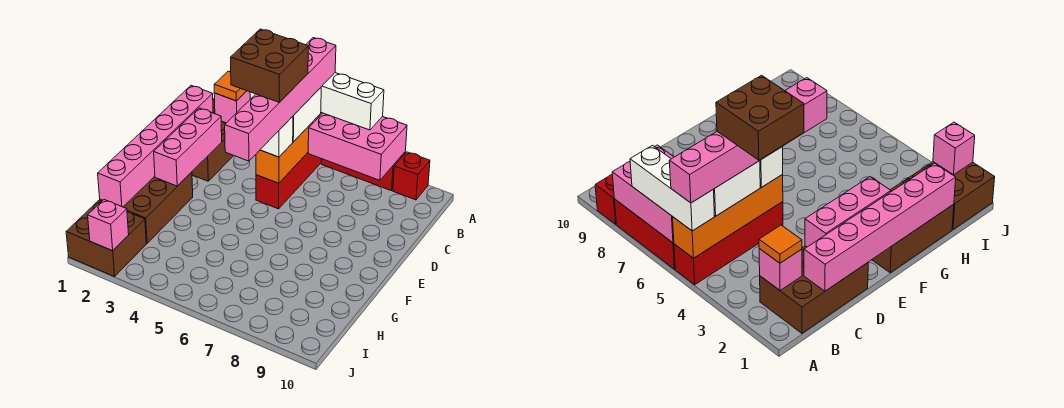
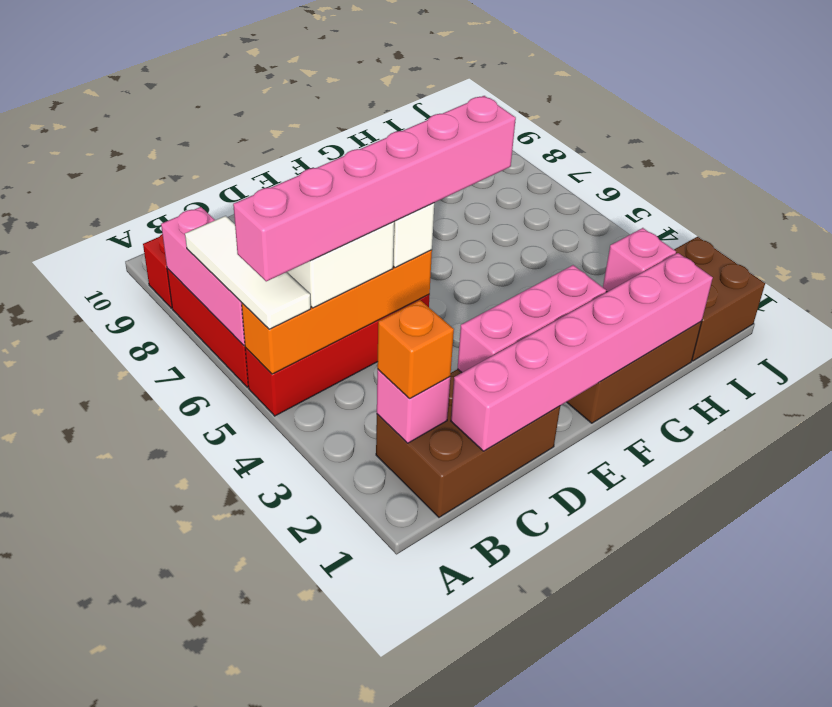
white brick A5:A7 level 3 -> white tile A5:A7 level 3
pink brick A6:B8 level 2 -> pink brick A6:A8 level 2
orange tile B2 level 3 -> orange brick B2 level 3
brown brick C4:D5 level 5 -> none
pink brick J2 level 2 -> pink brick H2 level 2

